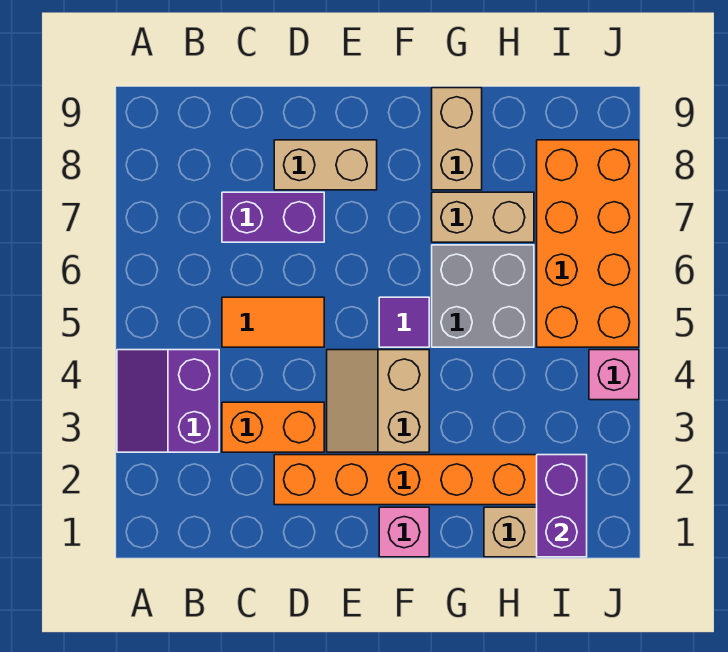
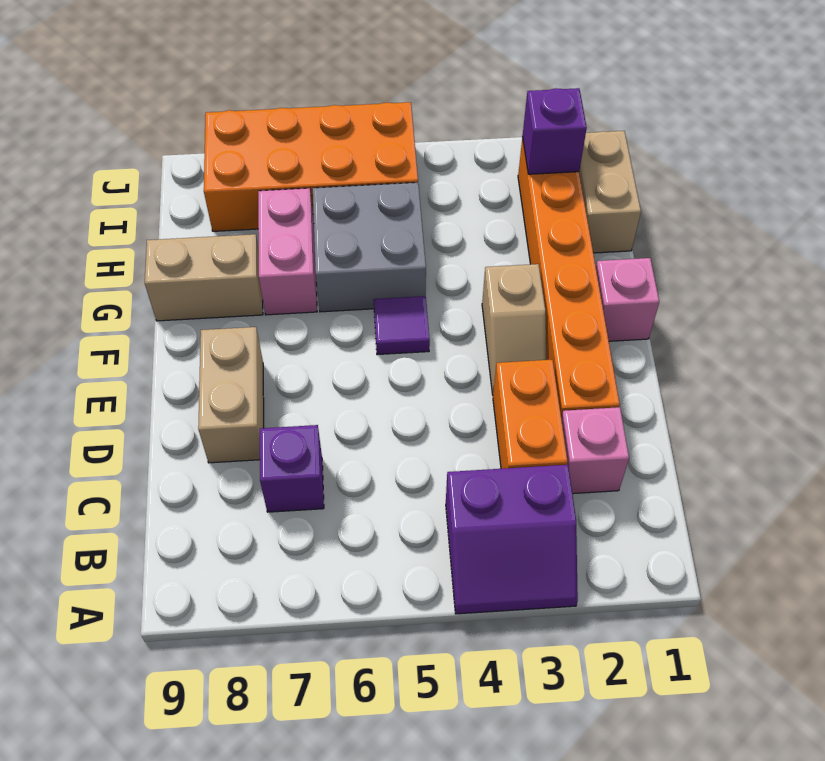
orange tile C5:D5 level 1 -> none
purple brick C7:D7 level 1 -> purple brick C7 level 1
tan slope E3:F4 level 1 top F -> tan slope E3:F3 level 1 top F
tan brick G7:H7 level 1 -> pink brick G7:H7 level 1
purple brick I1:I2 level 2 -> purple brick I2 level 2
pink brick J4 level 1 -> pink brick C2 level 1

